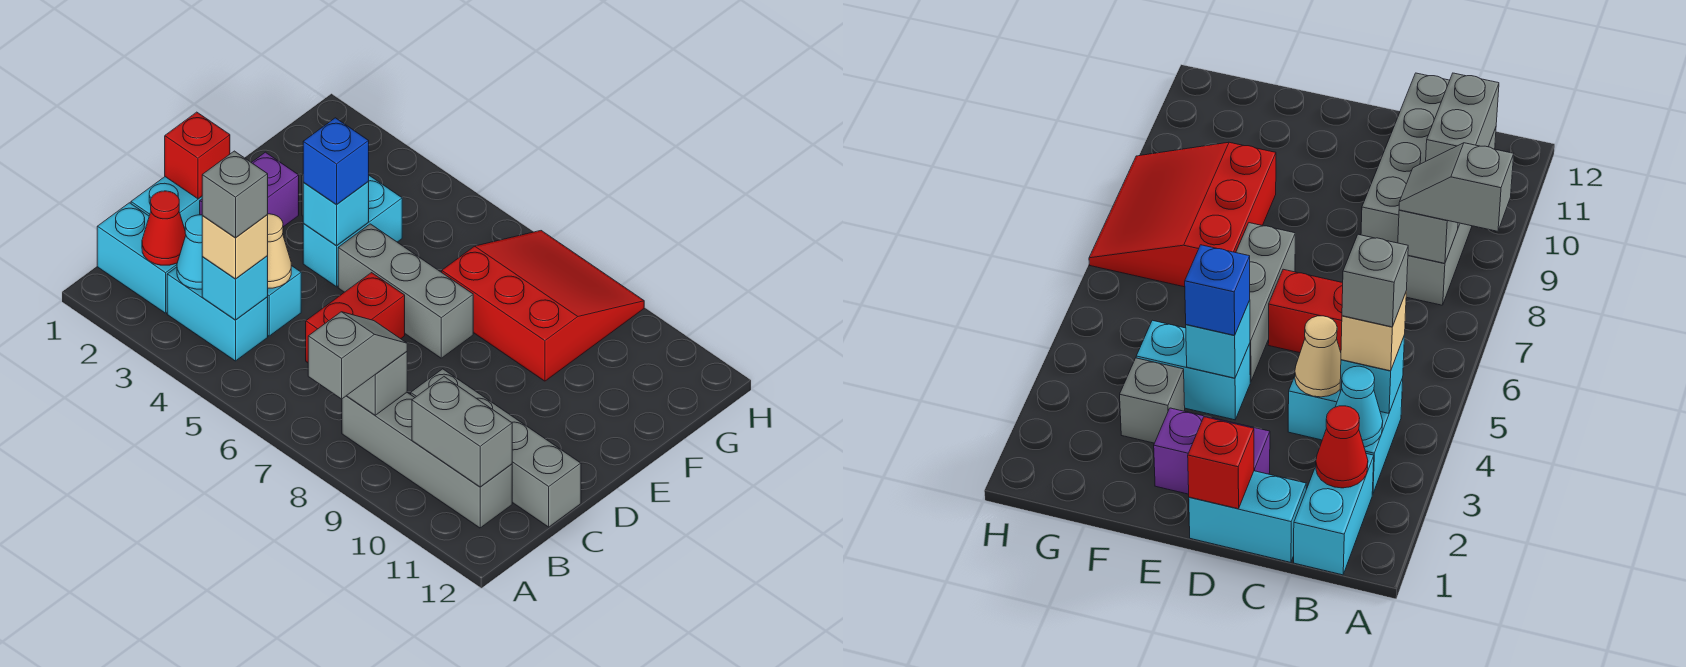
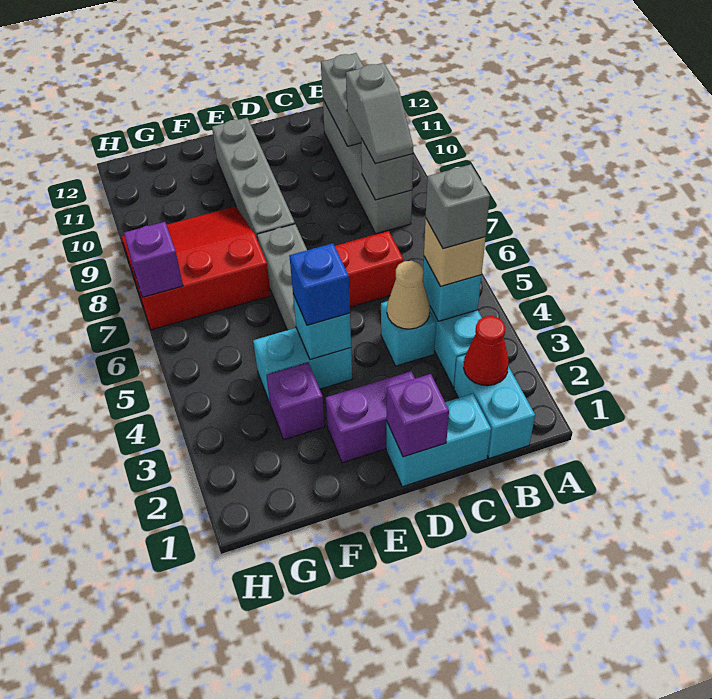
grey slope A8:B8 level 3 top A -> grey slope B8:B9 level 3 top 9
cyan cone B3 level 2 -> none
grey brick C9:C12 level 1 -> grey brick E8:E11 level 1
red brick D1 level 2 -> purple brick D1 level 2
grey brick F3 level 1 -> purple brick F3 level 1
red slope F7:H9 level 1 top F -> red slope F7:H9 level 1 top 7
none -> purple brick H7 level 2

